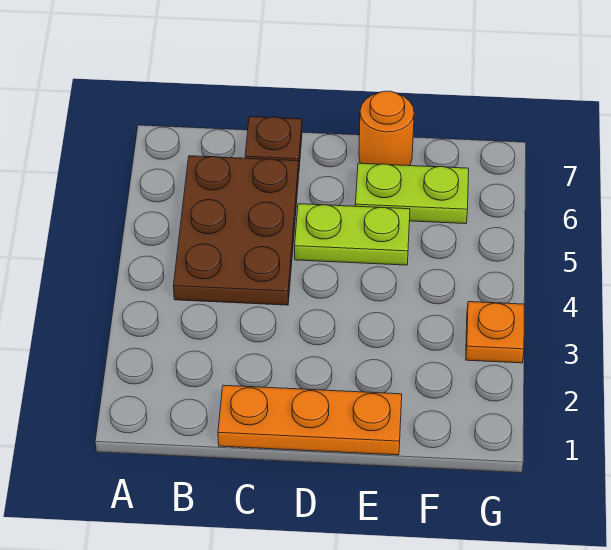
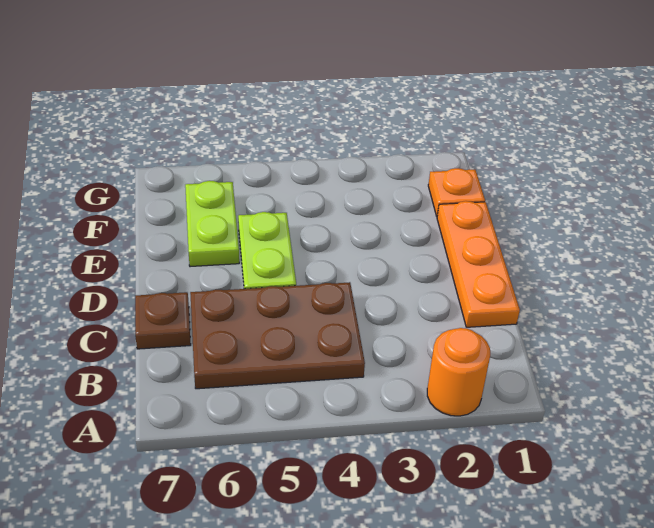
orange round brick E7 level 1 -> orange round brick A2 level 1
orange plate G3 level 1 -> orange plate F1 level 1

